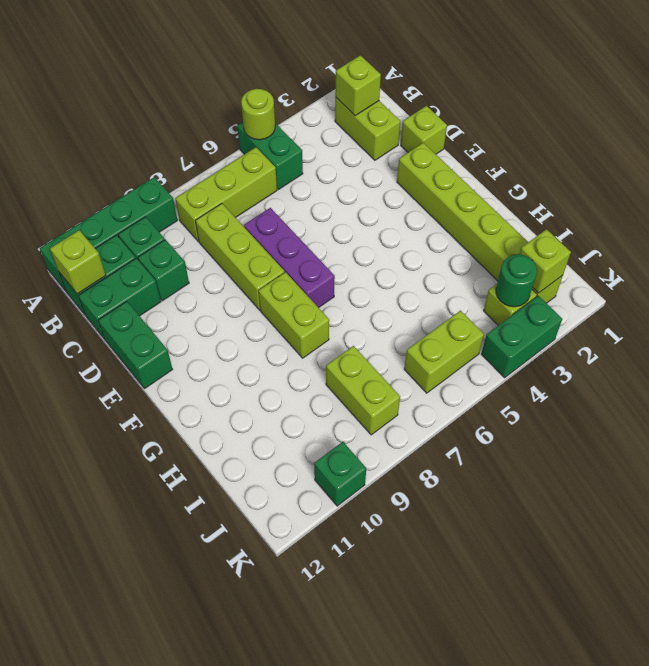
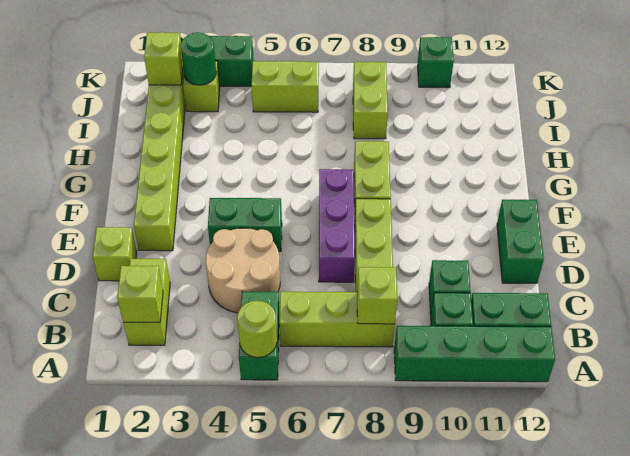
lime brick B12 level 2 -> lime brick B8 level 2
none -> tan round brick C4:D5 level 1
green brick C11:C12 level 1 -> green brick E4:E5 level 1

